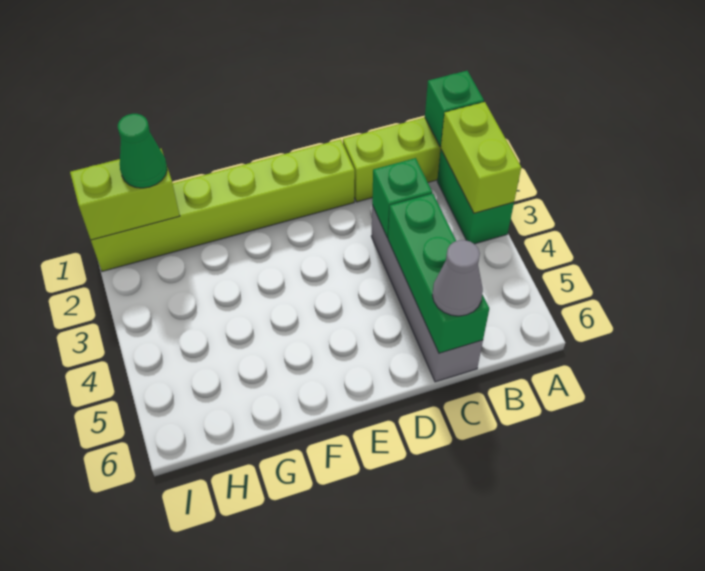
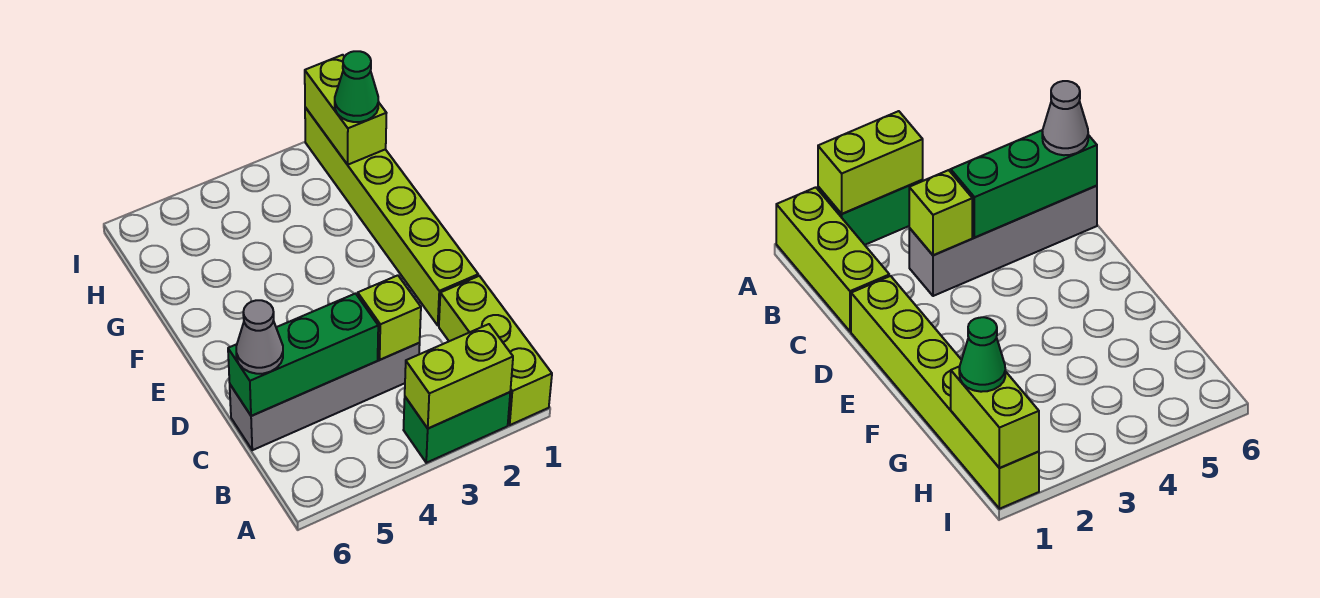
green brick A1 level 2 -> none
green brick C3 level 2 -> lime brick C3 level 2

